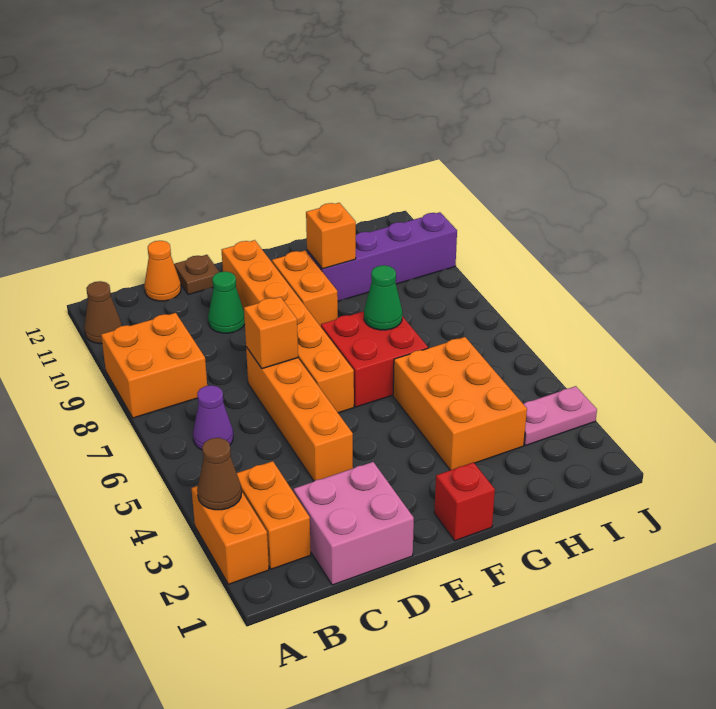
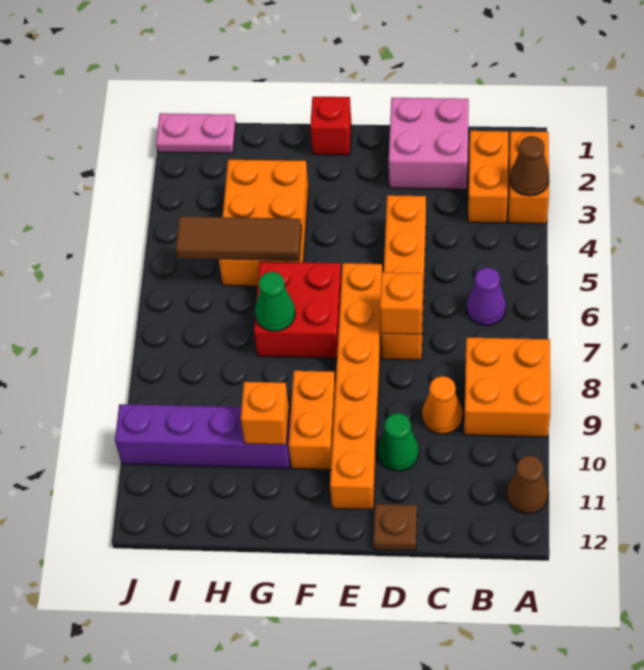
orange cone C12 level 1 -> orange cone C9 level 1
none -> brown tile G5:I5 level 2
pink plate I3:J3 level 1 -> pink plate I1:J1 level 1

